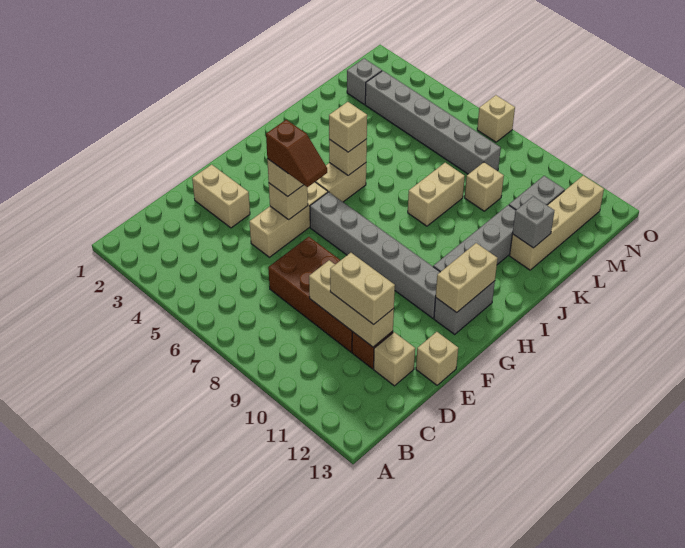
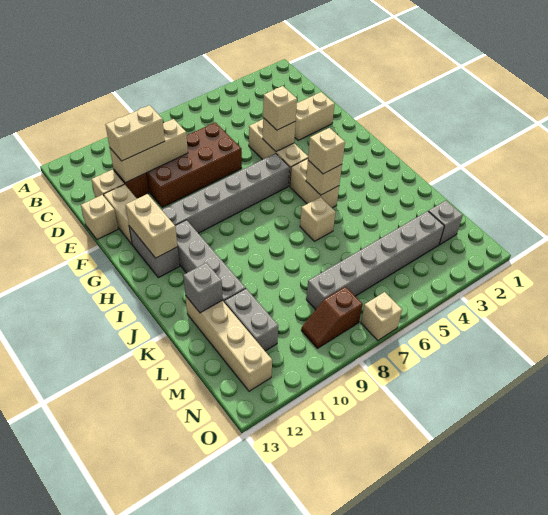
brown slope F5:F6 level 4 top 5 -> brown slope N8:N9 level 1 top 8
tan brick J8:K8 level 1 -> tan brick E12:F12 level 1
tan brick L9 level 1 -> tan brick J6 level 1

